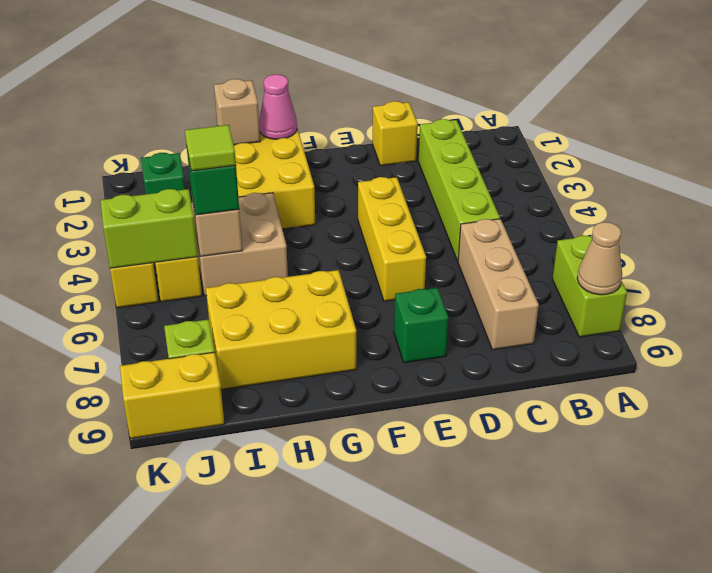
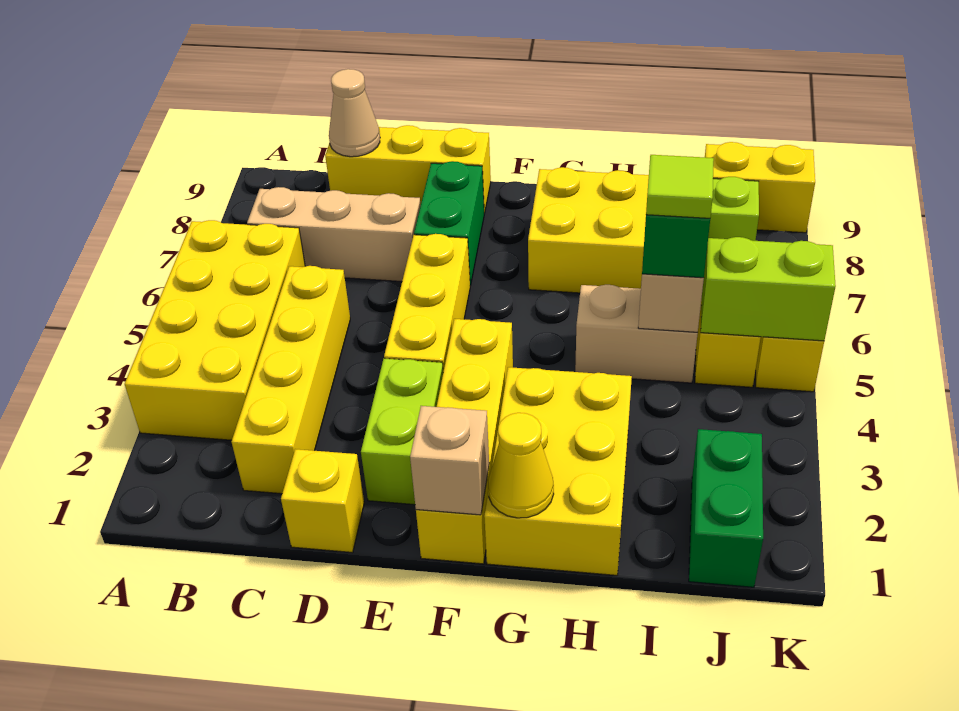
none -> yellow brick A3:B6 level 1
lime brick A7:A8 level 1 -> lime brick E2:E3 level 1
tan cone A8 level 2 -> tan cone C9 level 2
lime brick C2:C5 level 1 -> yellow brick C2:C5 level 1
tan brick C6:C8 level 1 -> tan brick B7:D7 level 1
none -> yellow brick C9:E9 level 1
green brick E8 level 1 -> green brick E7:E8 level 1
none -> yellow brick F1:F4 level 1
pink cone G1 level 2 -> yellow cone G1 level 2
tan brick H1 level 2 -> tan brick F1 level 2
tan brick H4:I5 level 1 -> tan brick H5:I5 level 1
green brick J2 level 1 -> green brick J1:J2 level 1

